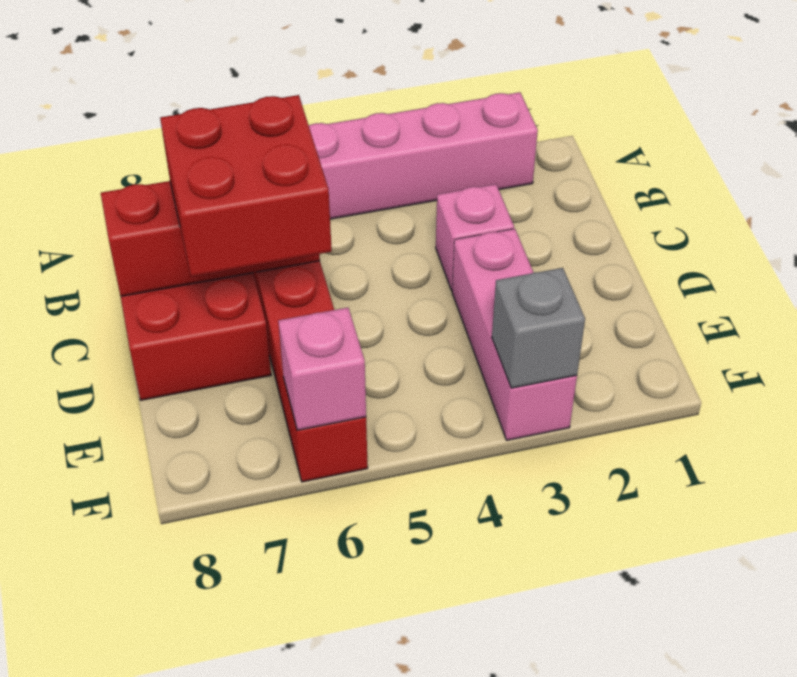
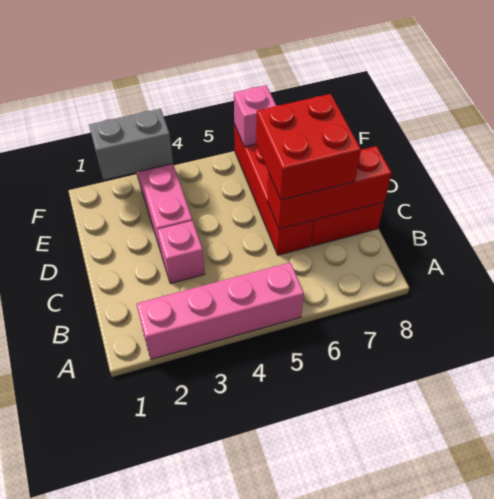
grey brick F3 level 2 -> grey brick F2:F3 level 2

